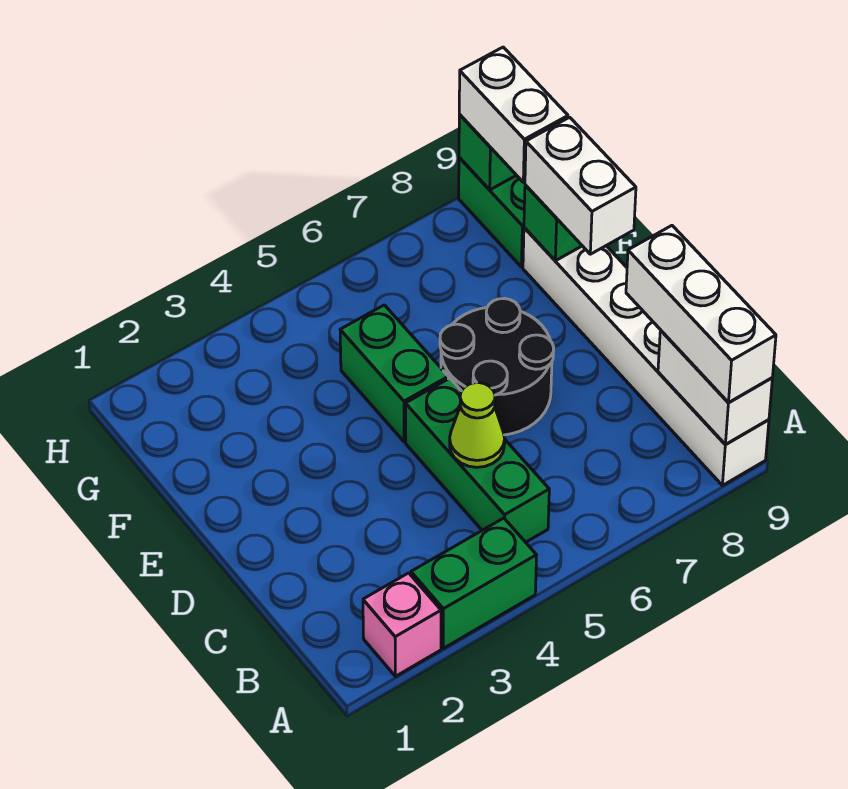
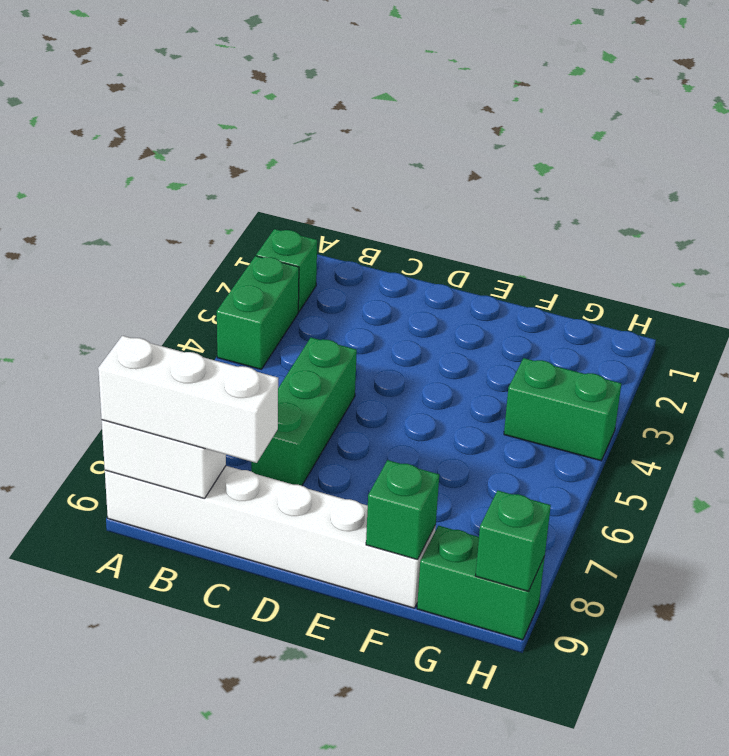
pink brick A2 level 1 -> green brick A2 level 1
green brick B5:D5 level 1 -> green brick C5:C7 level 1
lime cone C5 level 2 -> none
black round brick D6:E7 level 1 -> none
green brick E5:F5 level 1 -> green brick G4:H4 level 1
white brick E9:F9 level 3 -> none
white brick G9:H9 level 3 -> none

